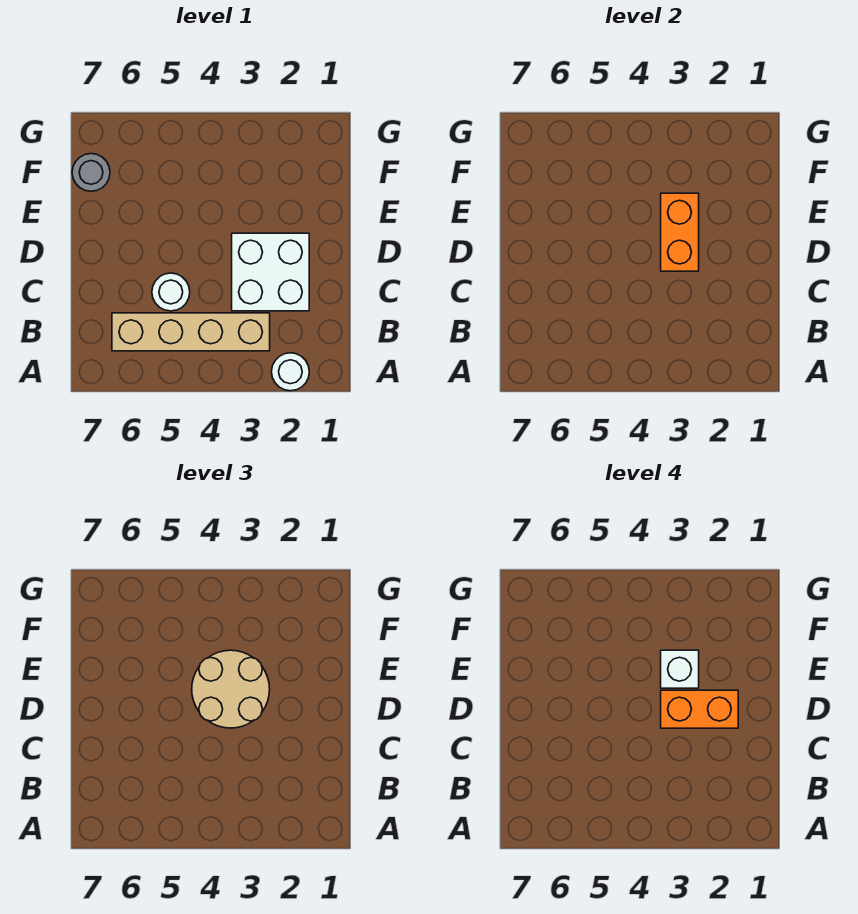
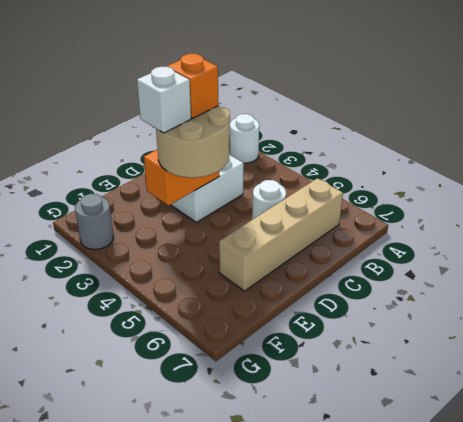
tan brick B3:B6 level 1 -> tan brick B6:E6 level 1
orange brick D2:D3 level 4 -> orange brick D3 level 4
grey round brick F7 level 1 -> grey round brick G2 level 1

